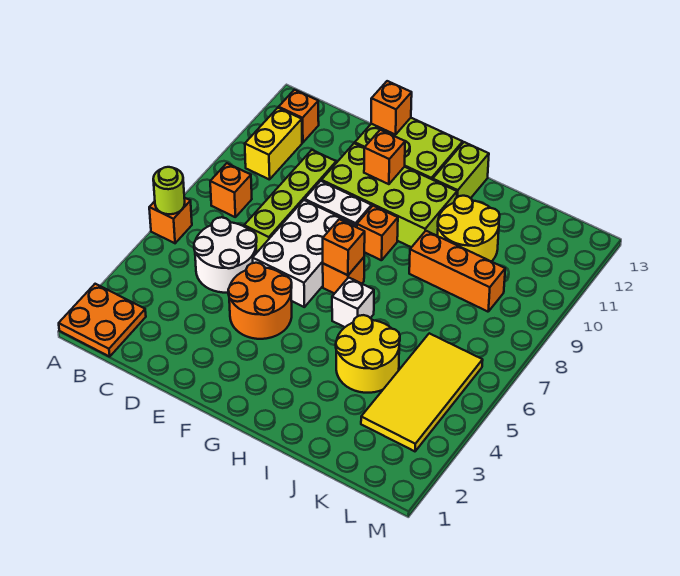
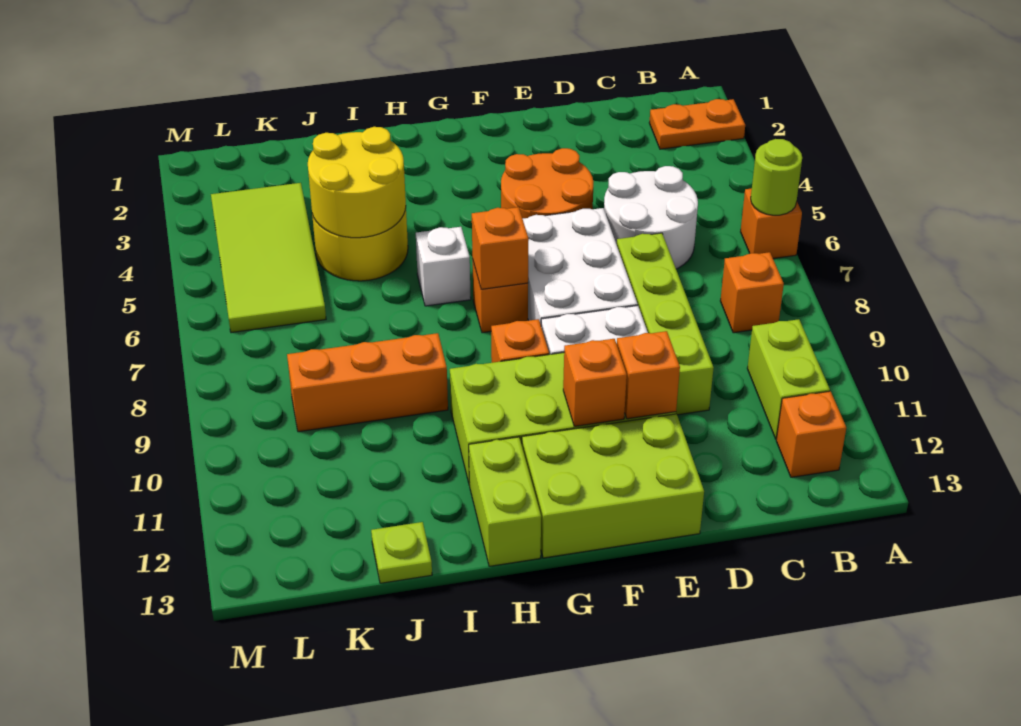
orange plate A1:B2 level 1 -> orange plate A2:B2 level 1
yellow brick B10:B11 level 1 -> lime brick B10:B11 level 1
orange brick E13 level 2 -> orange brick E11 level 2
yellow round brick I10:J11 level 1 -> yellow round brick I4:J5 level 2
none -> lime plate J13 level 1
yellow tile K3:L6 level 1 -> lime tile K3:L6 level 1

